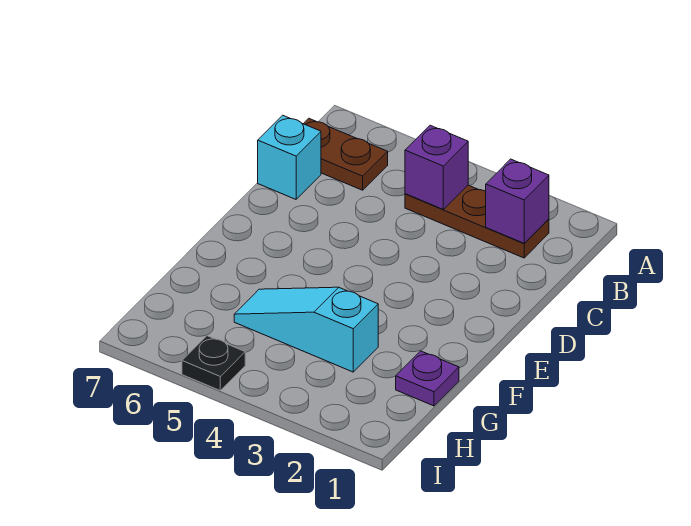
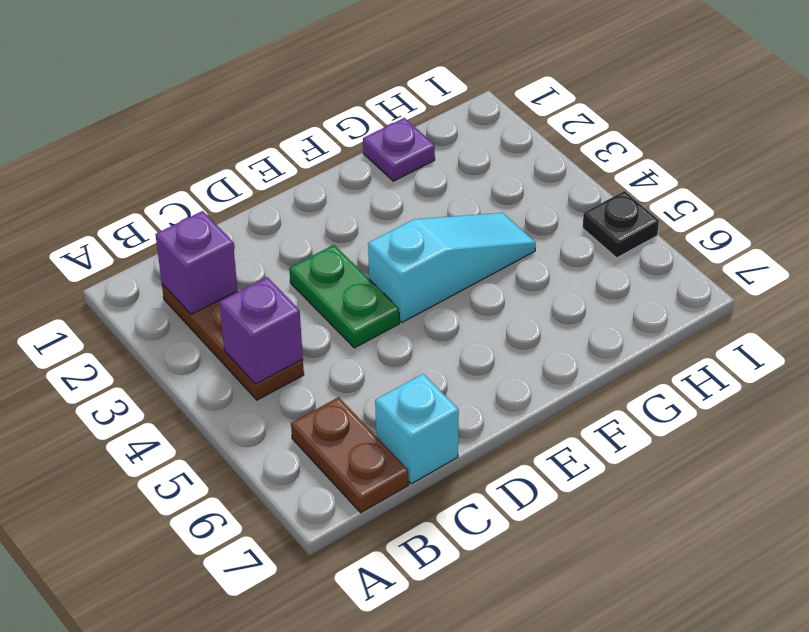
none -> green plate D3:D4 level 1
cyan slope G3:G5 level 1 top 3 -> cyan slope E4:G4 level 1 top E

